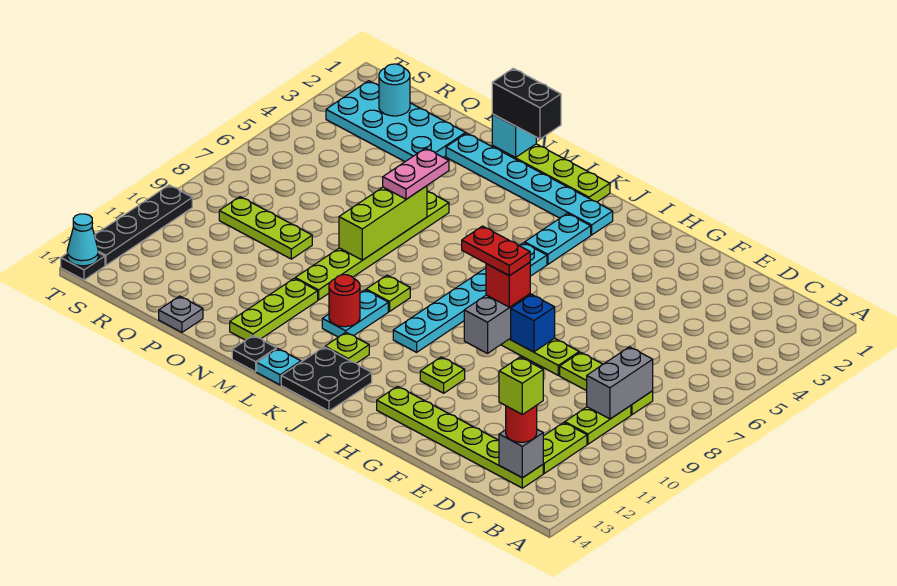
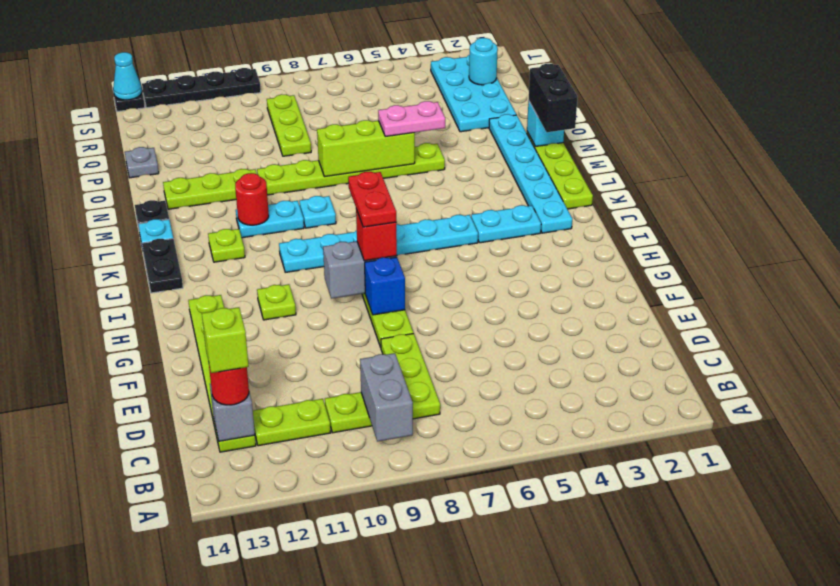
grey brick C8:C9 level 2 -> grey brick B9:C9 level 2
black plate J13:K14 level 1 -> black plate J14:K14 level 1
lime plate L9 level 1 -> cyan plate L9 level 1

